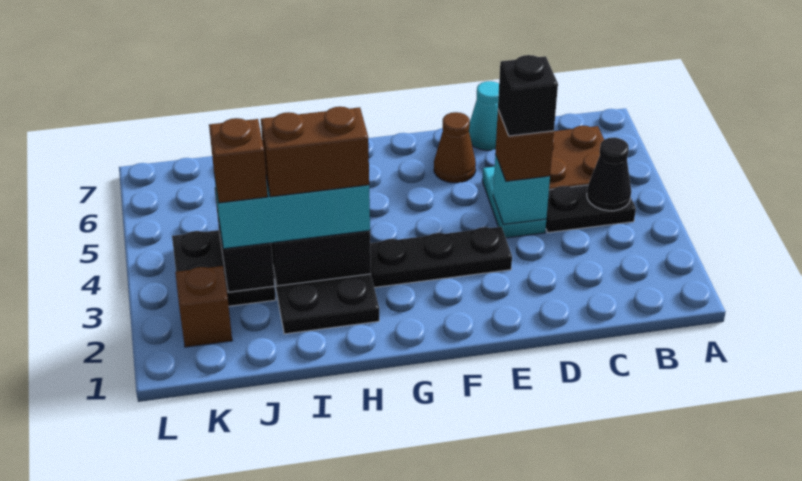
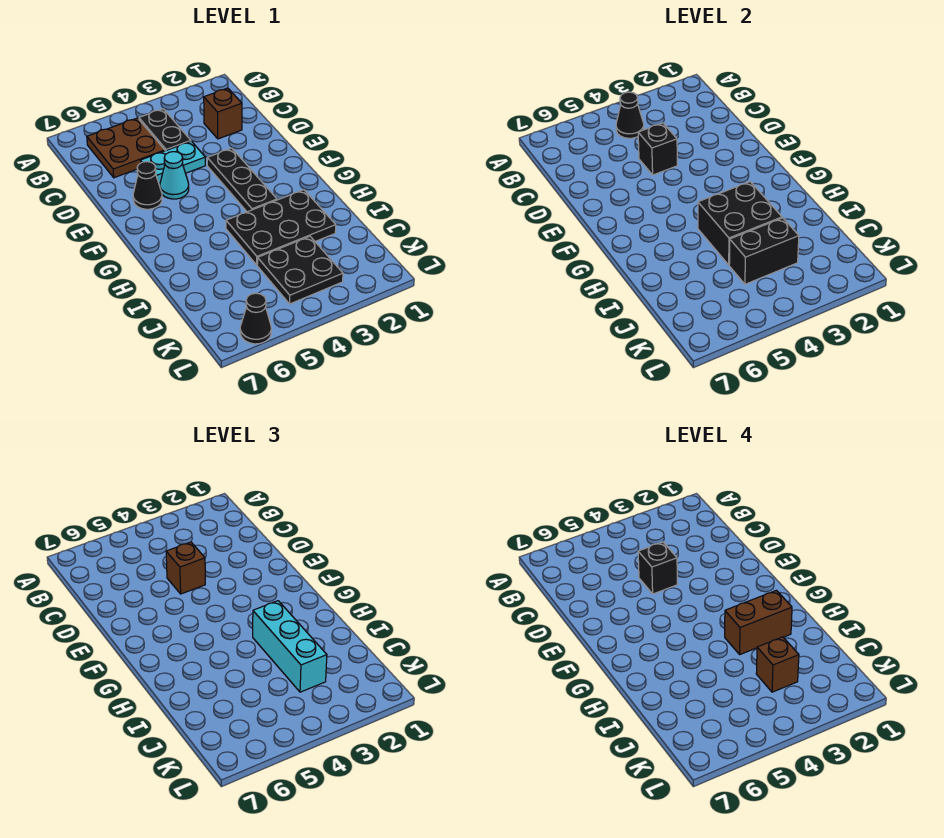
cyan brick D4 level 2 -> black brick D4 level 2
cyan cone D7 level 1 -> cyan cone E5 level 1
brown cone E6 level 1 -> black cone E6 level 1
brown brick H3:I3 level 4 -> brown brick H2:H3 level 4
brown brick K2 level 1 -> brown brick C2 level 1
none -> black cone L6 level 1

